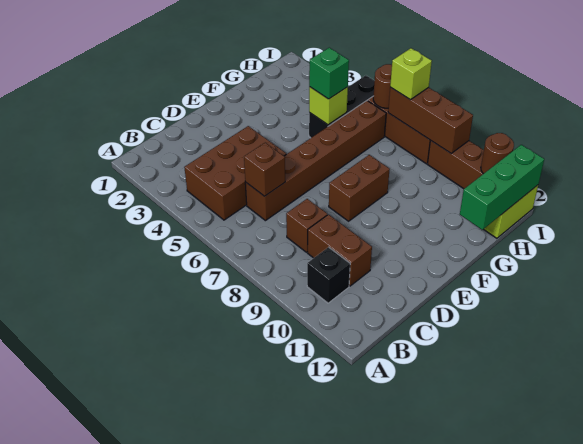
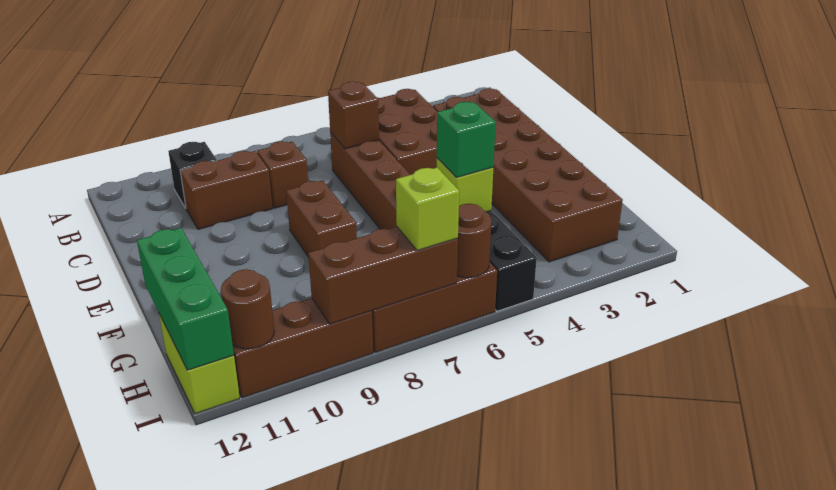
none -> brown brick C2:H3 level 1

